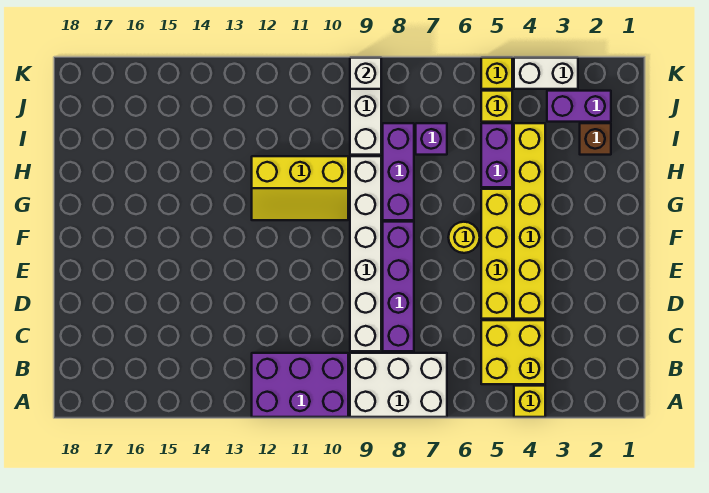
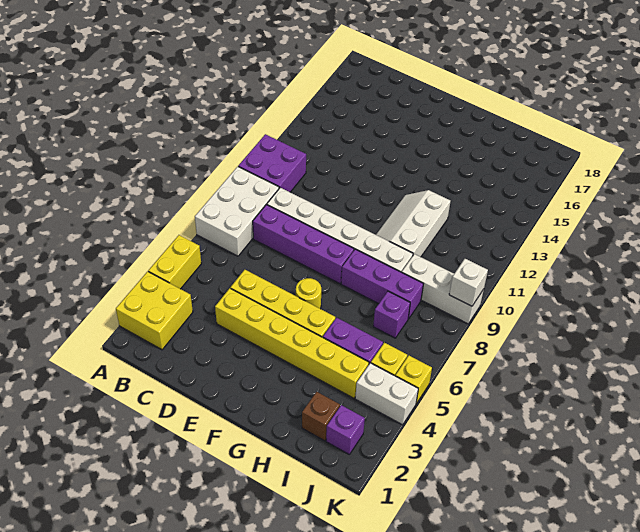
yellow brick A4 level 1 -> yellow brick A4:A5 level 1
purple brick A10:B12 level 1 -> purple brick A10:B11 level 1
yellow brick B4:C5 level 1 -> yellow brick A2:B3 level 1
yellow slope G10:H12 level 1 top H -> white slope G10:H12 level 1 top H
purple brick J2:J3 level 1 -> purple brick J2 level 1
white brick K3:K4 level 1 -> white brick J4:K4 level 1

